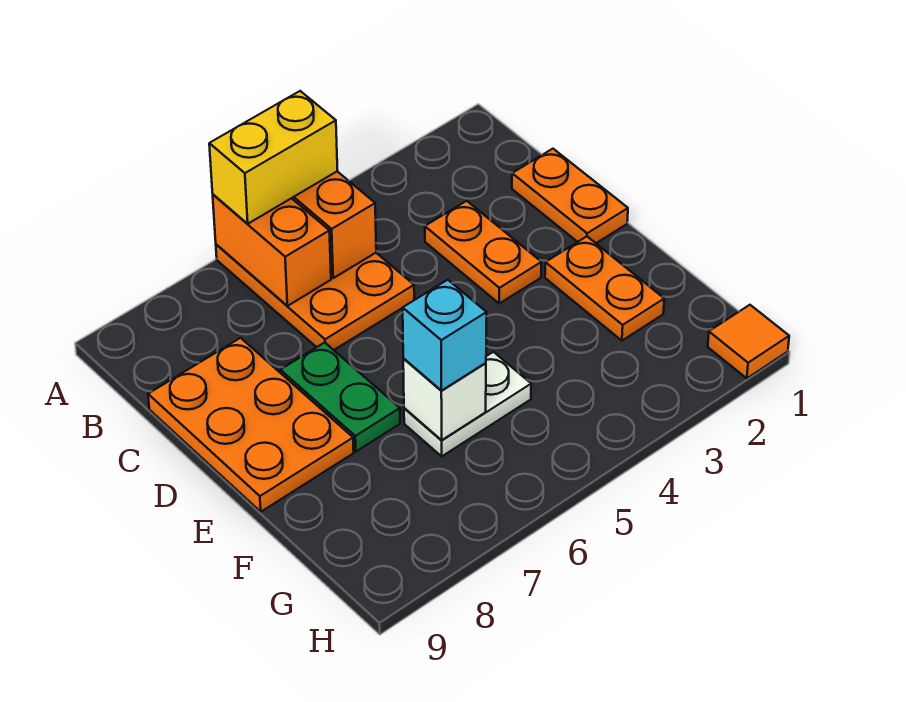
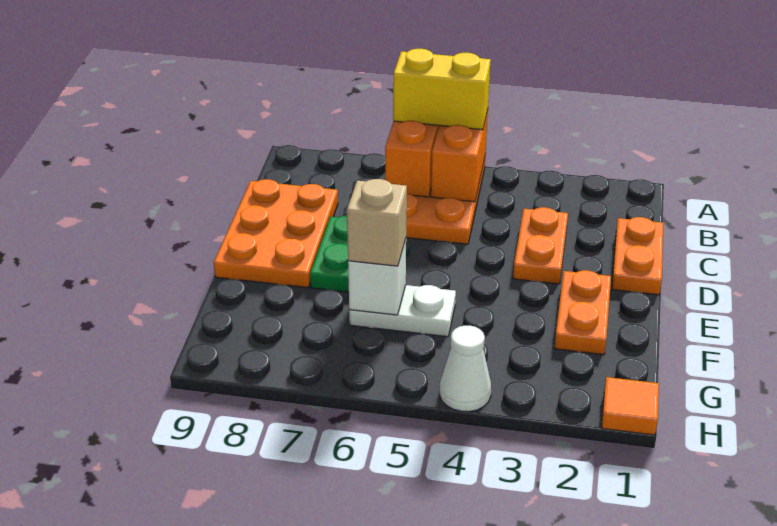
cyan brick F6 level 3 -> tan brick F6 level 3
none -> white cone H4 level 1

